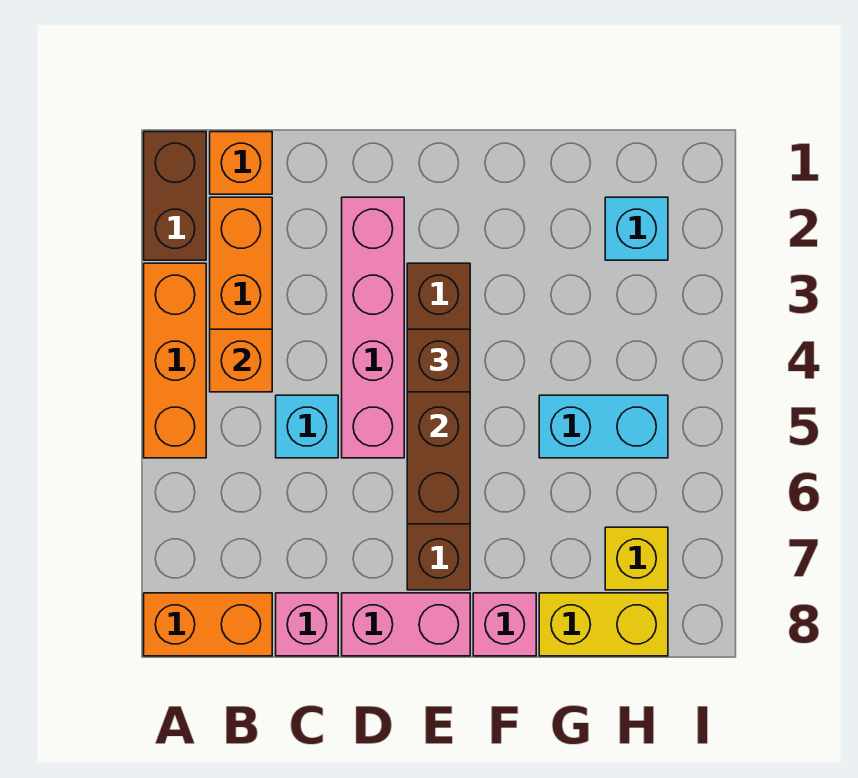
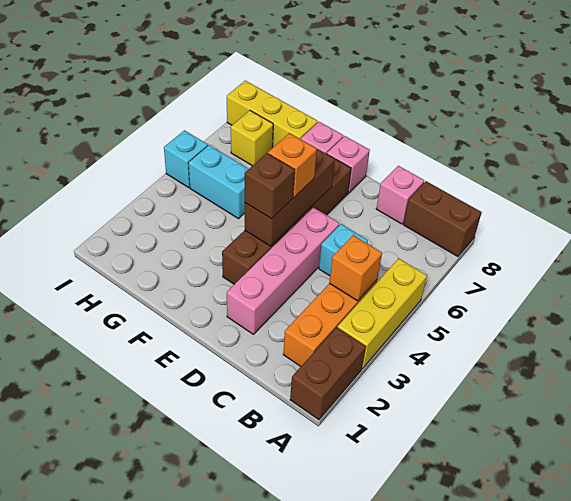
orange brick A3:A5 level 1 -> yellow brick A3:A5 level 1
orange brick A8:B8 level 1 -> brown brick A8:B8 level 1
orange brick B1 level 1 -> orange brick E5 level 3
pink brick D8:E8 level 1 -> pink brick E8 level 1
yellow brick G8:H8 level 1 -> yellow brick G8:I8 level 1
cyan brick H2 level 1 -> cyan brick I5 level 1

